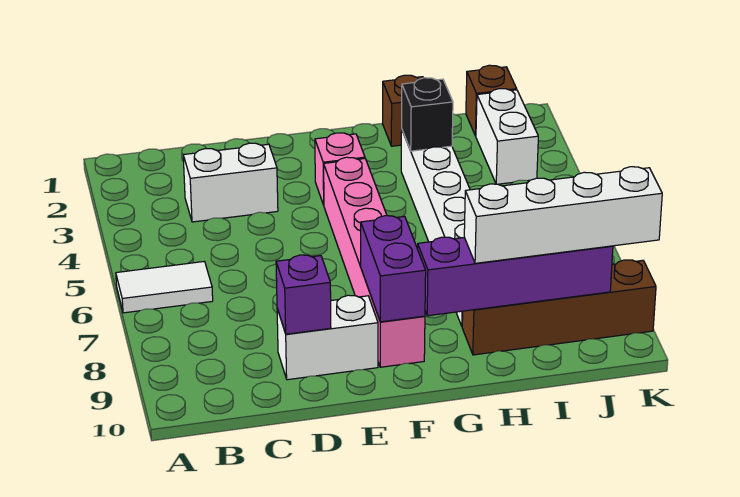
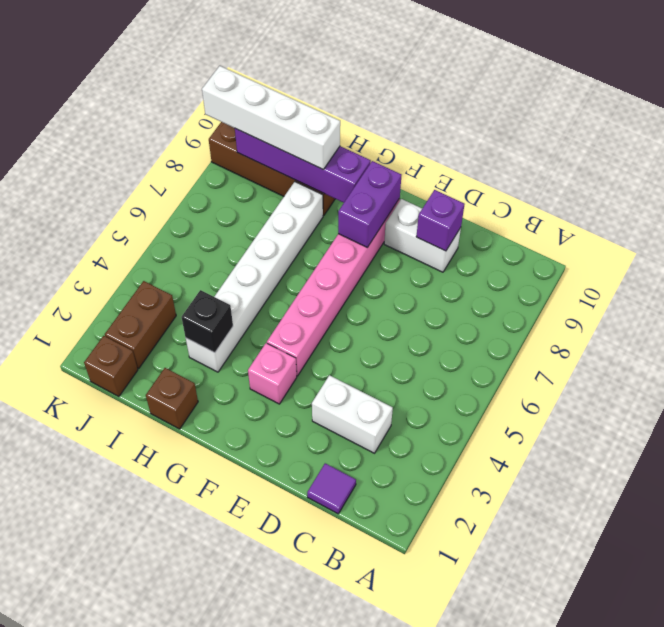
white tile A6:B6 level 1 -> none
none -> purple tile C1 level 1
white brick J2:J3 level 1 -> brown brick J2:J3 level 1

